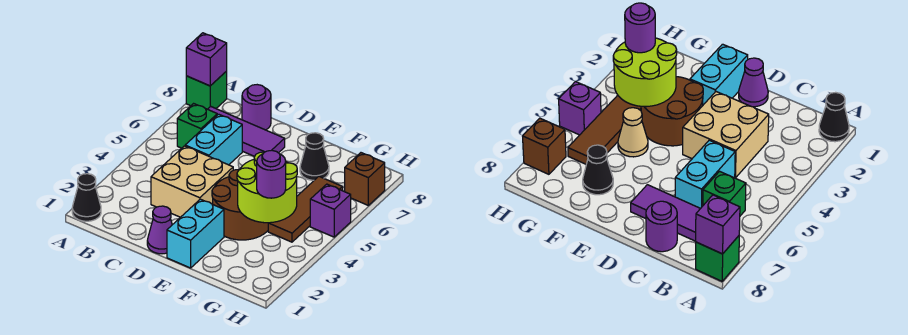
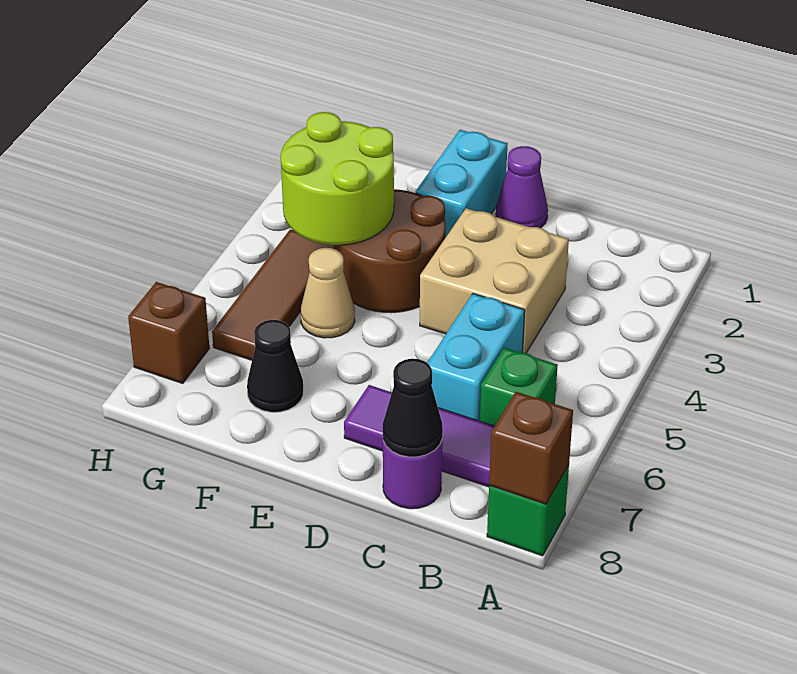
black cone A1 level 1 -> black cone C8 level 2
purple brick A8 level 2 -> brown brick A8 level 2
purple round brick G3 level 3 -> none
purple brick H5 level 1 -> none

